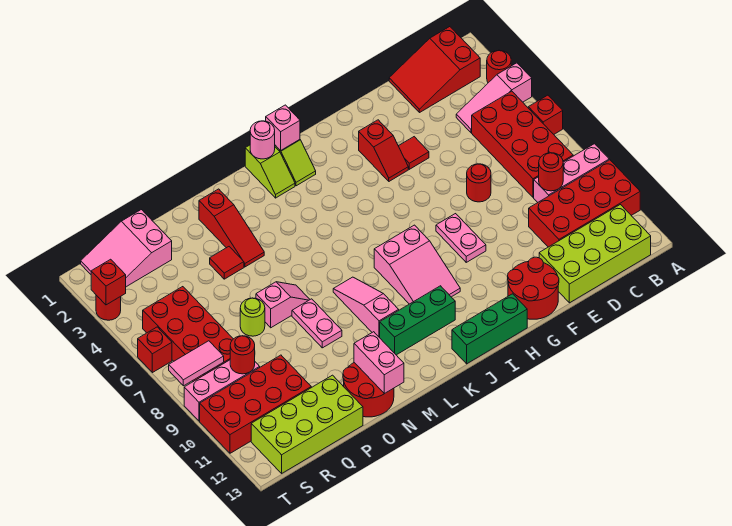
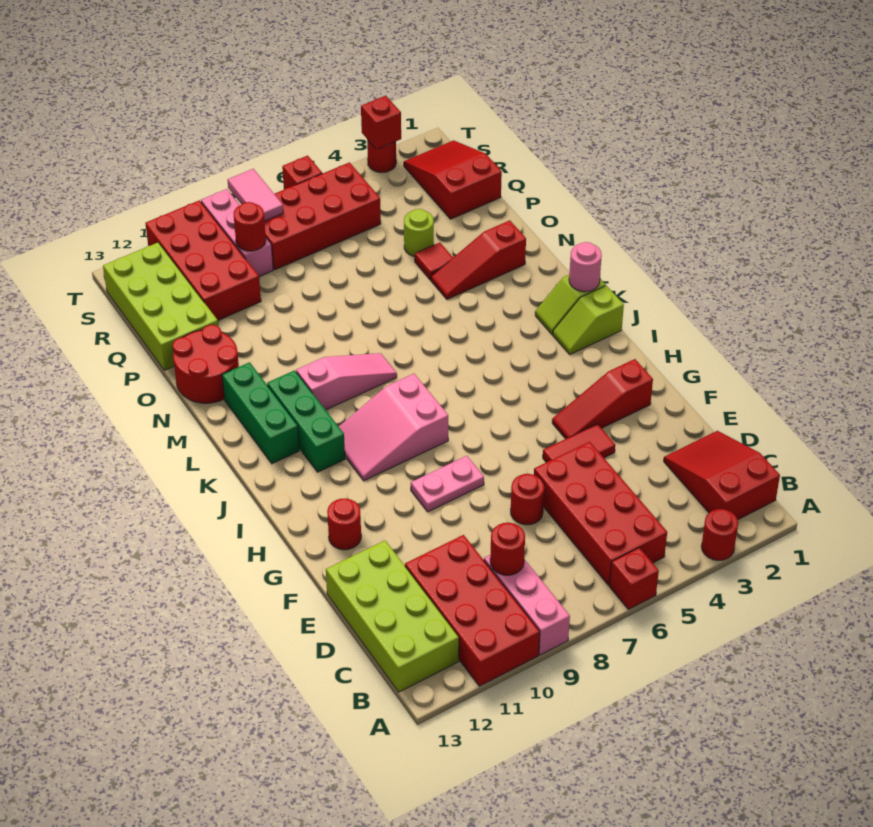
pink slope A4:C4 level 1 top A -> none
red brick B5:C8 level 1 -> red brick B5:E6 level 1
red tile F4 level 1 -> red tile F4:F5 level 1
red round brick F12:G13 level 1 -> red round brick G12 level 1
red slope G3:G4 level 1 top 3 -> red slope G2:G4 level 1 top 2
green brick H13:J13 level 1 -> green brick K12:M12 level 1
pink brick J1 level 2 -> none
pink slope N7:O7 level 1 top O -> none
pink plate N8:N9 level 1 -> none
pink brick N12:N13 level 2 -> none
lime round brick P7 level 1 -> lime round brick P4 level 1
pink slope Q1:S2 level 1 top Q -> red slope Q1:S2 level 1 top Q

